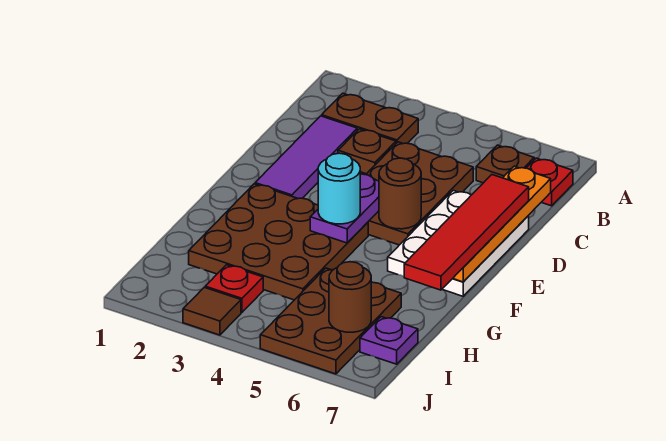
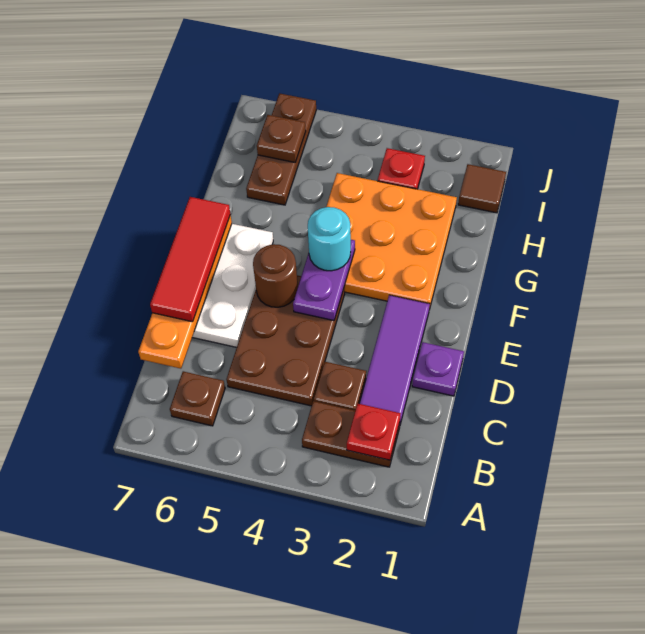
red plate B7 level 1 -> red plate B2 level 2
red tile D7:G7 level 3 -> red tile D7:F7 level 3
brown plate F2:H4 level 1 -> orange plate F2:H4 level 1
brown plate H5:J6 level 1 -> brown plate H6:J6 level 1
brown round brick I6 level 2 -> brown plate I6 level 2
purple plate I7 level 1 -> purple plate D1 level 1
brown tile J3 level 1 -> brown tile I1 level 1

